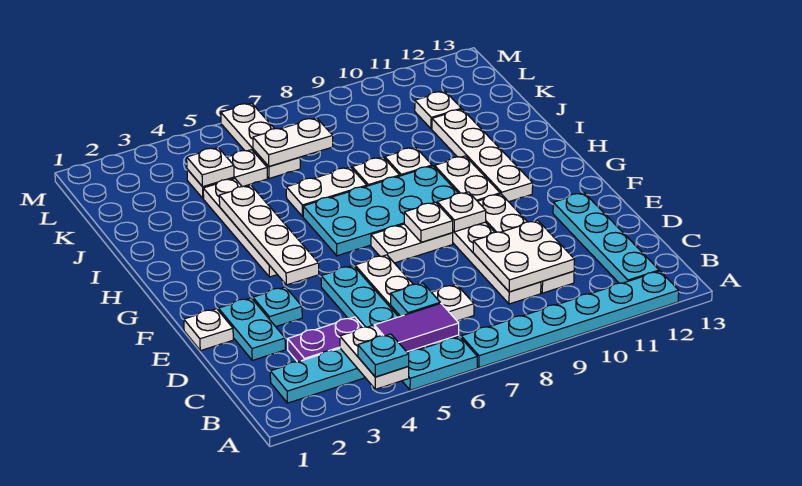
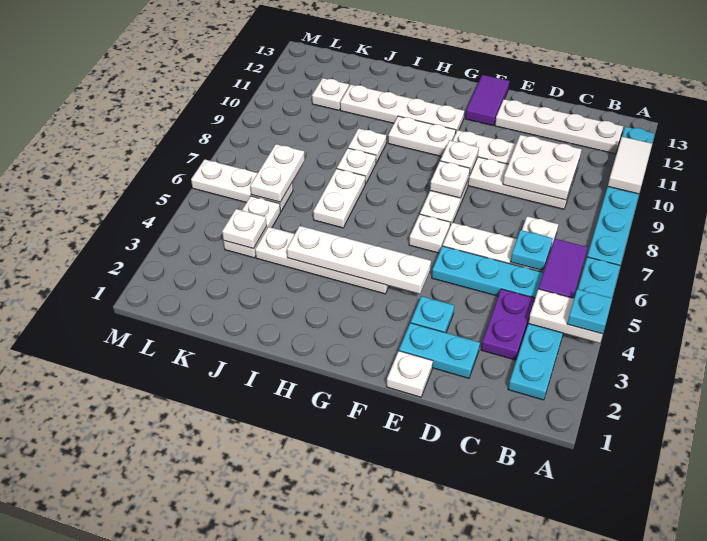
none -> white tile A10:A11 level 2
cyan plate B12:E12 level 1 -> white plate B12:E12 level 1
none -> white plate F6 level 1
none -> purple tile F12:F13 level 1
cyan plate G6:H9 level 1 -> none

